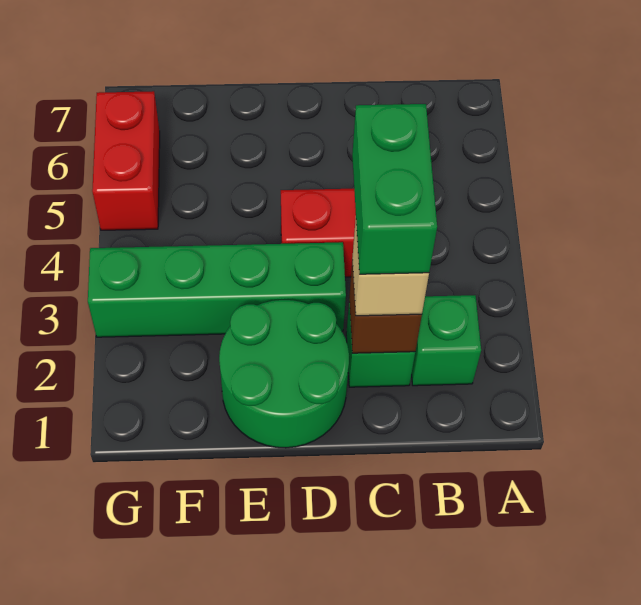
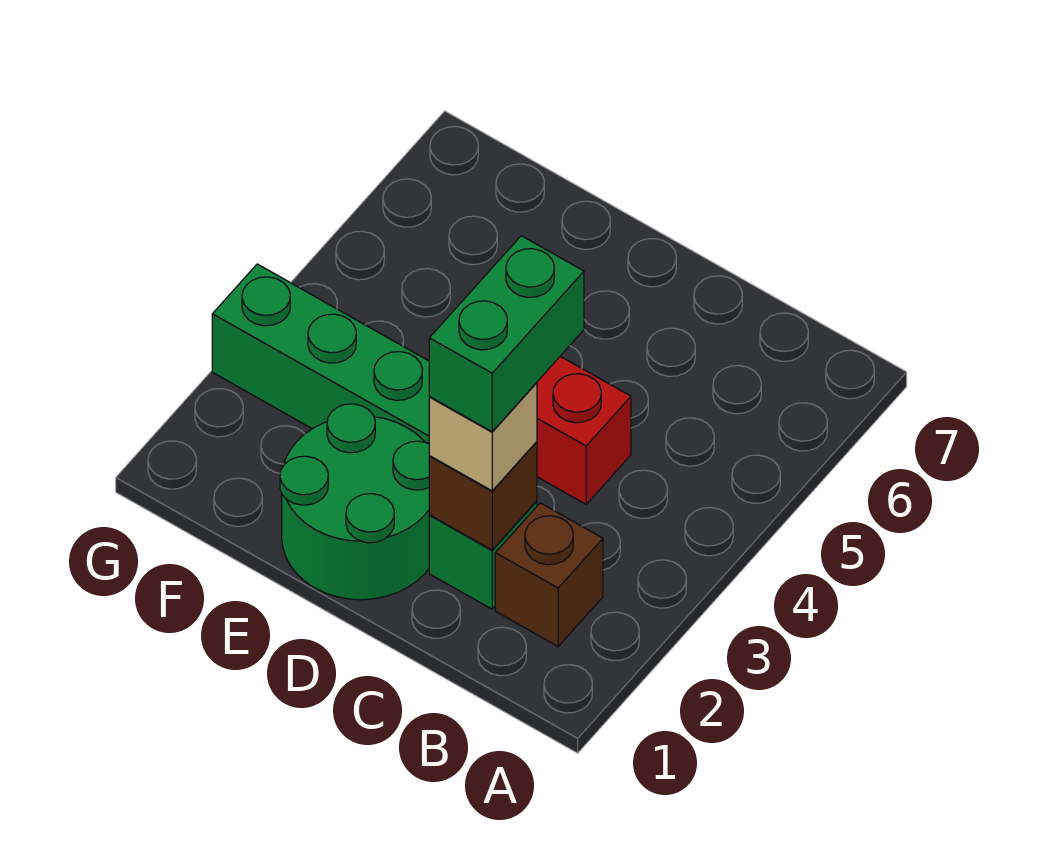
green brick B2 level 1 -> brown brick B2 level 1
red brick G5:G6 level 1 -> none

